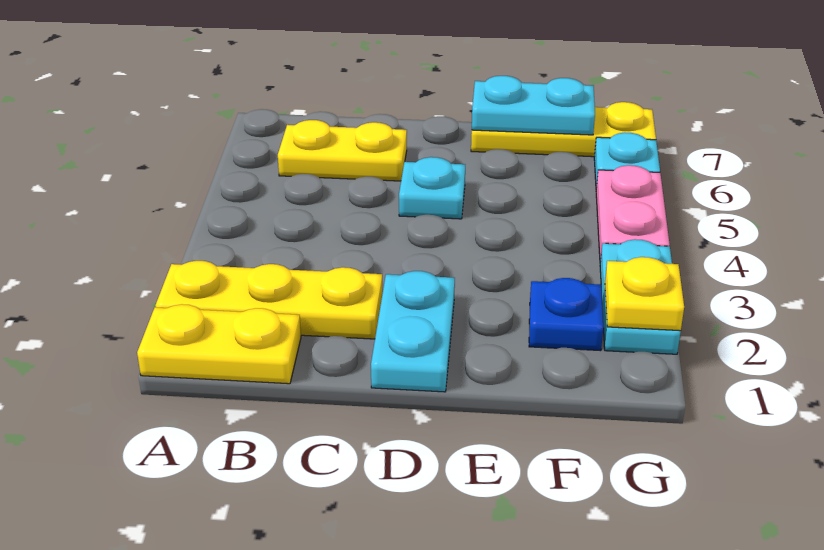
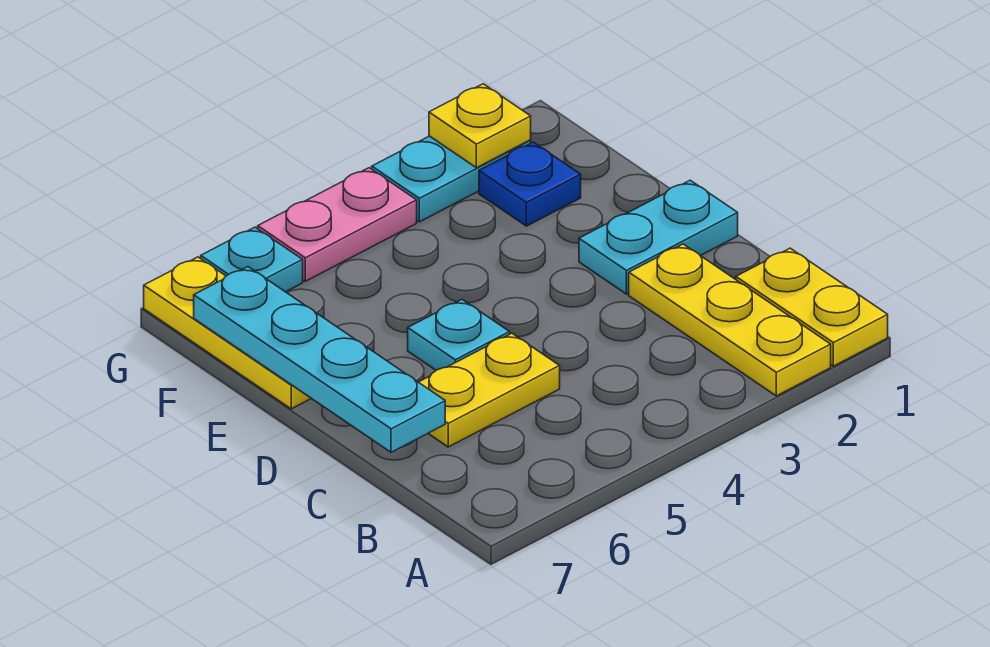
yellow plate B6:C6 level 1 -> yellow plate C5:C6 level 1
cyan plate E7:F7 level 2 -> cyan plate C7:F7 level 2

